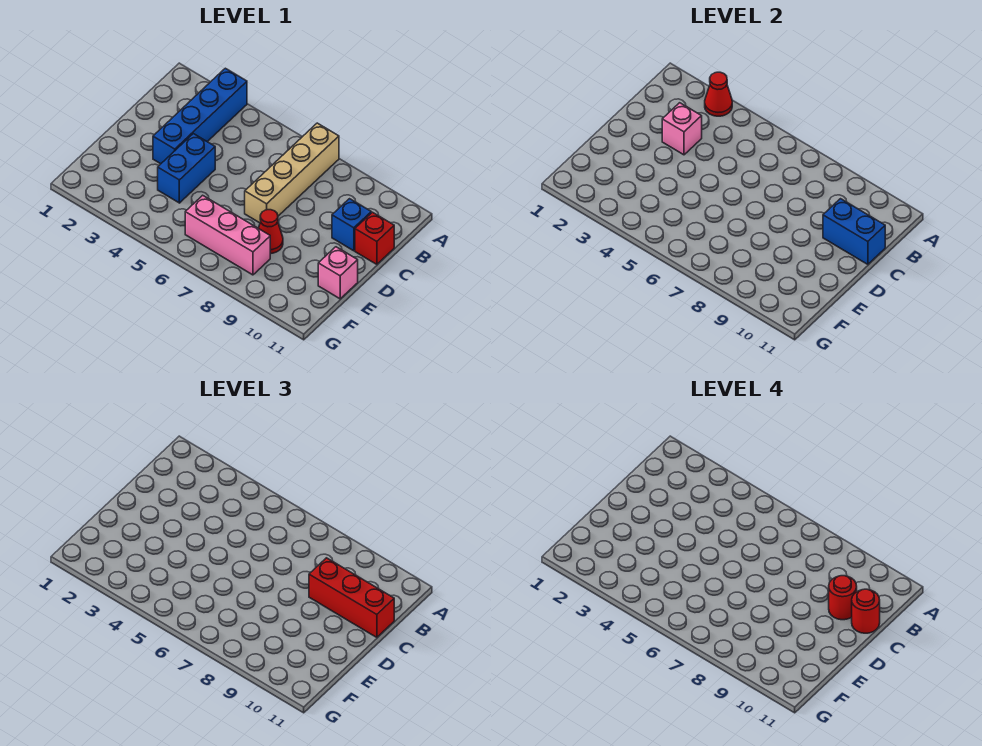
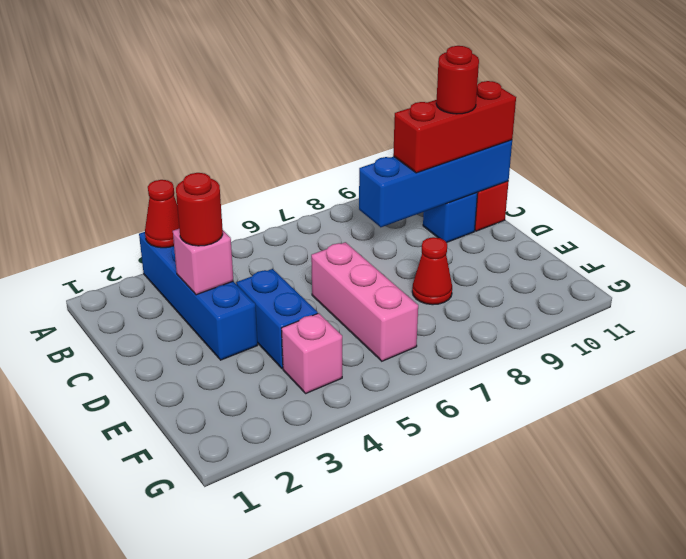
tan brick A7:D7 level 1 -> none
blue brick C10:C11 level 2 -> blue brick C8:C11 level 2
red round brick C11 level 4 -> red round brick C3 level 3
pink brick E11 level 1 -> pink brick F4 level 1
pink brick F6:F8 level 1 -> pink brick D6:F6 level 1

